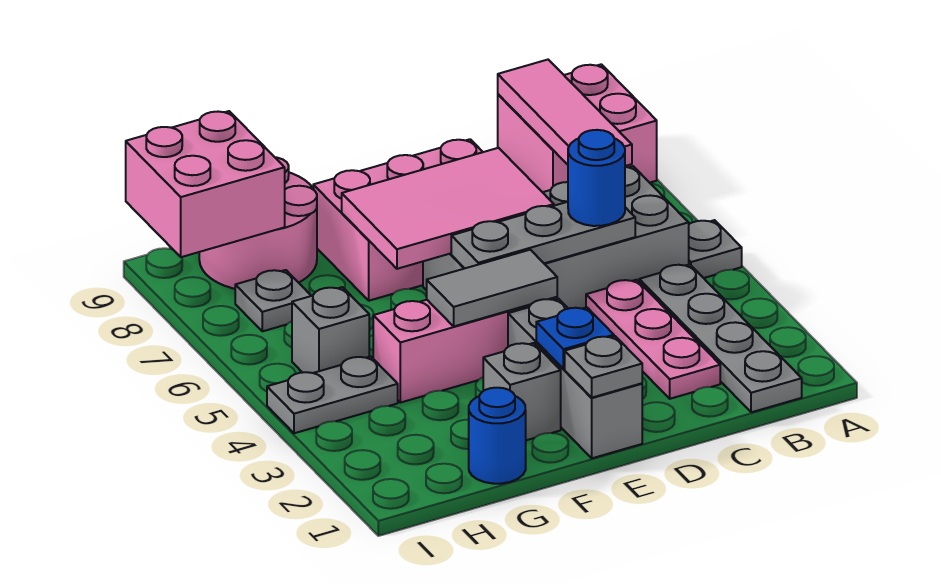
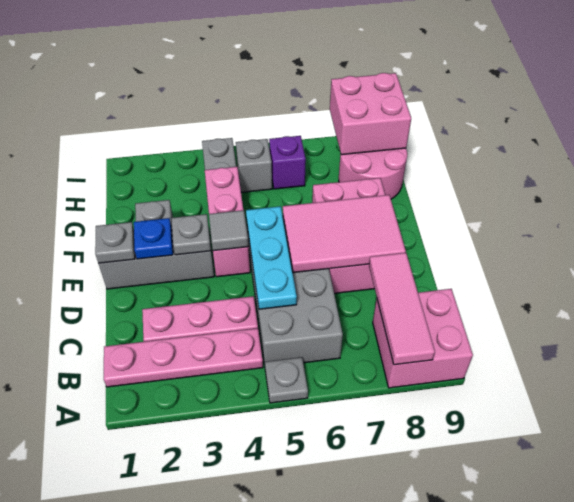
grey plate B1:B4 level 1 -> pink plate B1:B4 level 1
pink tile B7:B9 level 2 -> pink tile A8:C8 level 2
grey plate C5:E5 level 2 -> cyan plate C5:E5 level 2
blue round brick C5 level 3 -> none
pink tile D6:F7 level 2 -> pink tile D6:E8 level 2
grey tile E4:F4 level 2 -> grey tile E4 level 2
blue round brick G1 level 1 -> none
none -> purple brick H6 level 1
grey plate H7 level 1 -> grey plate E3 level 2

